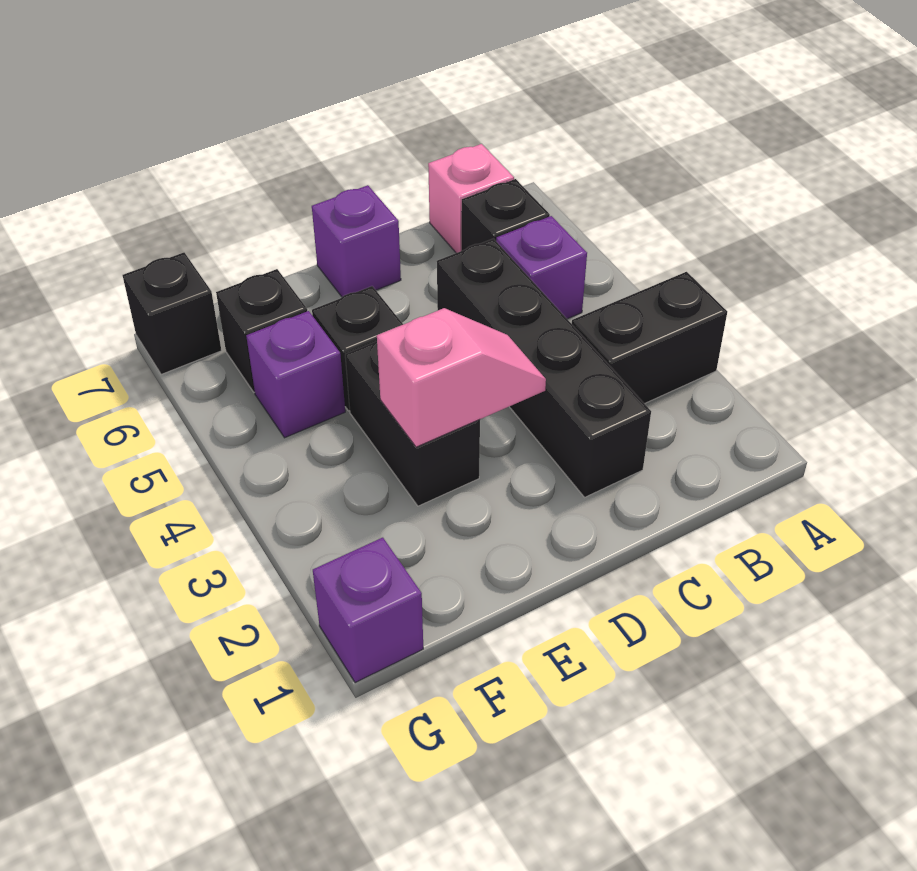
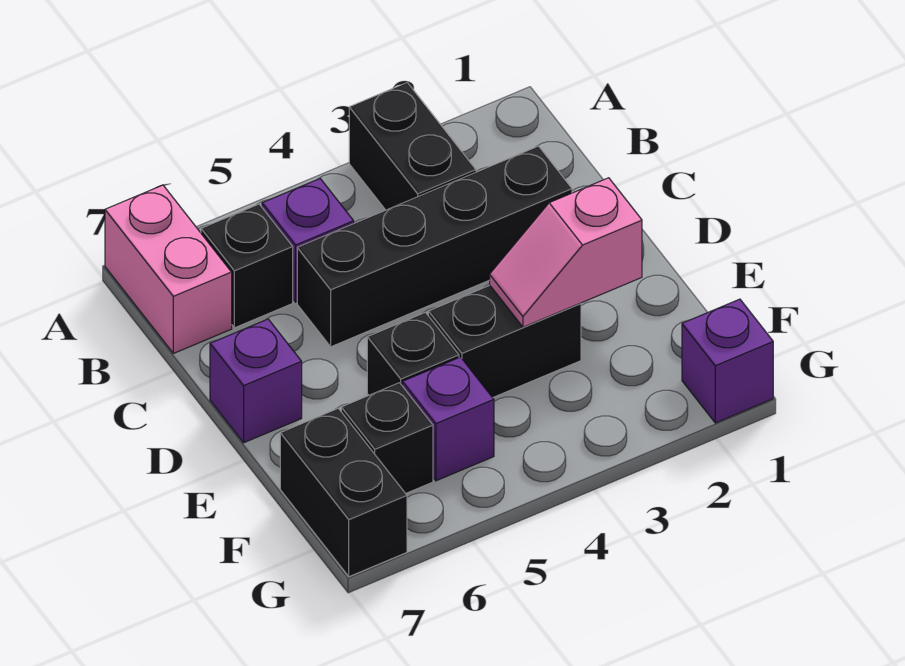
pink brick B7 level 1 -> pink brick A7:B7 level 1
pink slope D3:E3 level 2 top E -> pink slope E2:E3 level 2 top 2
black brick G7 level 1 -> black brick F7:G7 level 1

